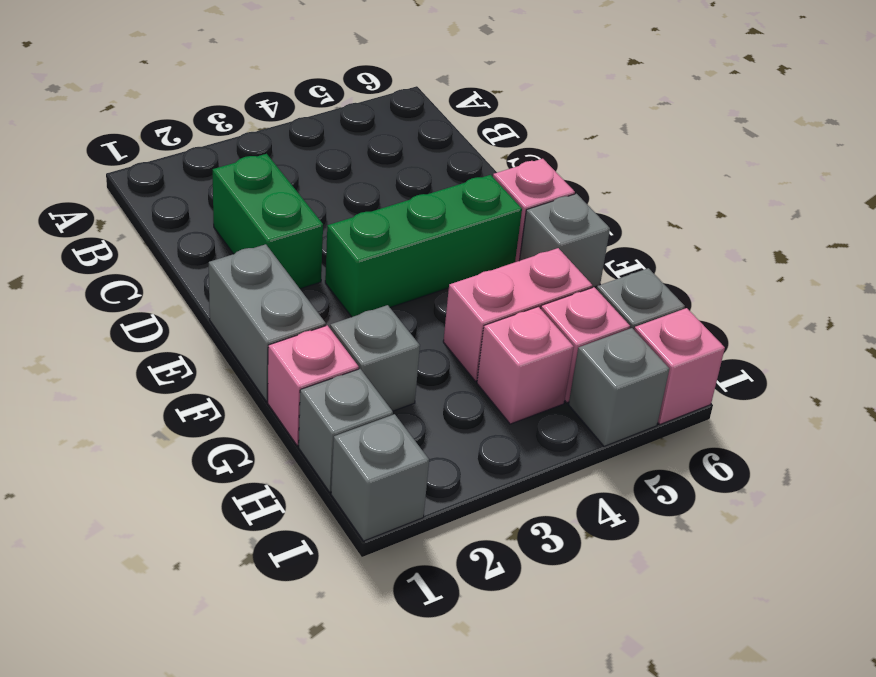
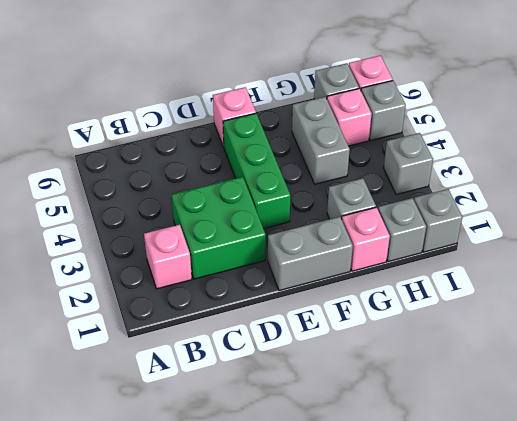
green brick C2:D2 level 1 -> green brick C2:D3 level 1
grey brick F6 level 1 -> grey brick I3 level 1
pink brick G4:G5 level 1 -> grey brick G4:G5 level 1
pink brick H4 level 1 -> pink brick B2 level 1

